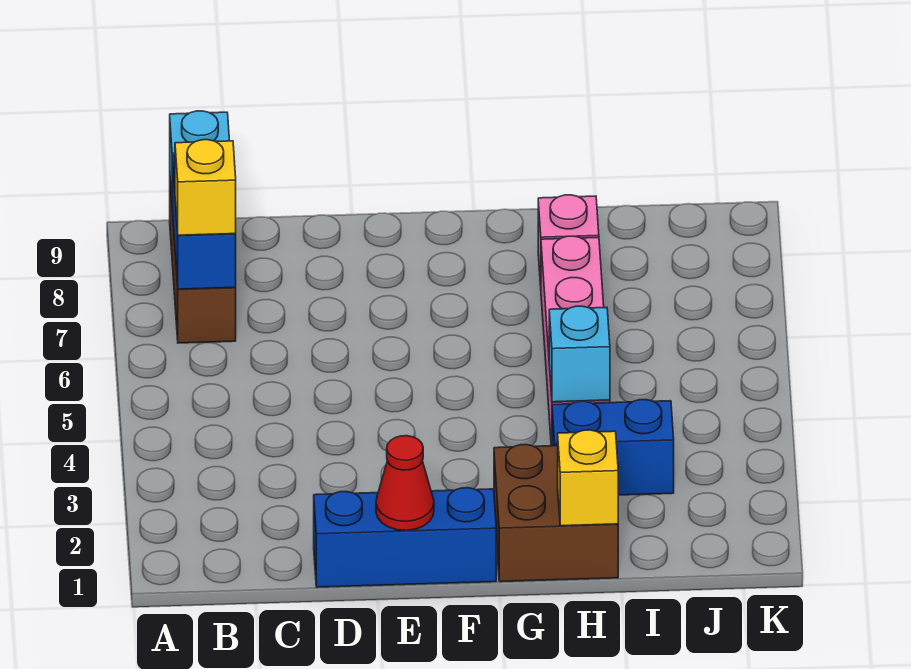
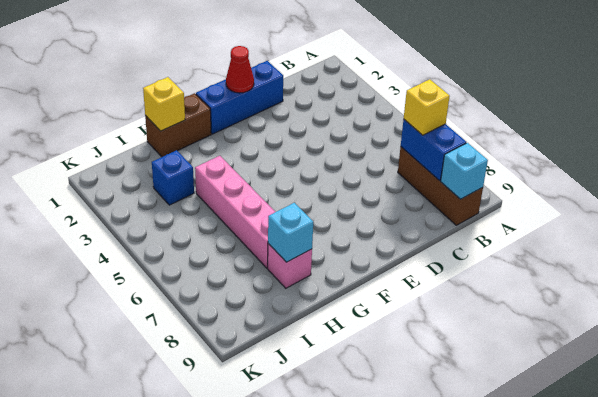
brown brick G1:H2 level 1 -> brown brick G1:H1 level 1
blue brick H3:I3 level 1 -> blue brick I3 level 1
cyan brick H4 level 2 -> cyan brick H8 level 2

